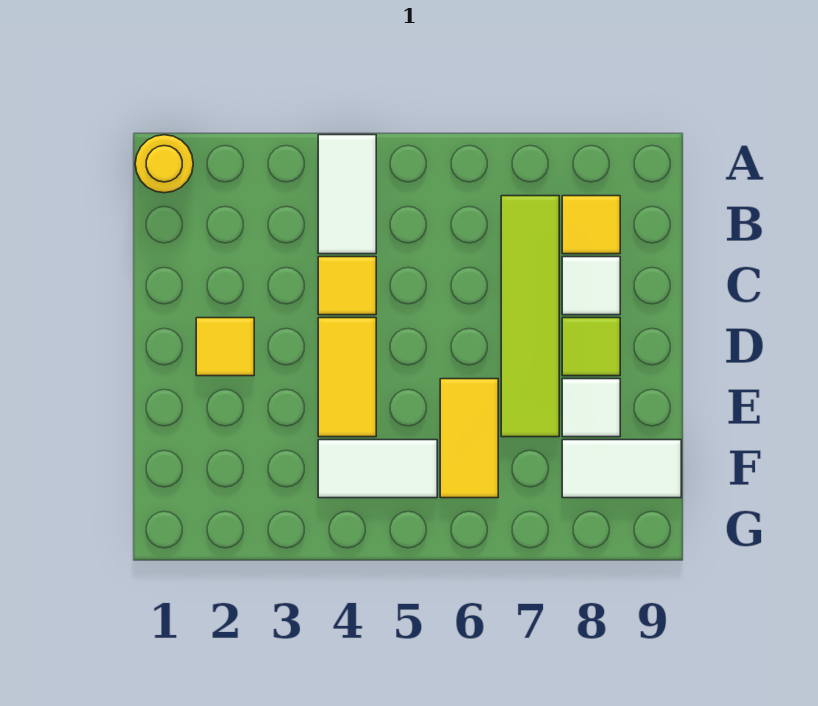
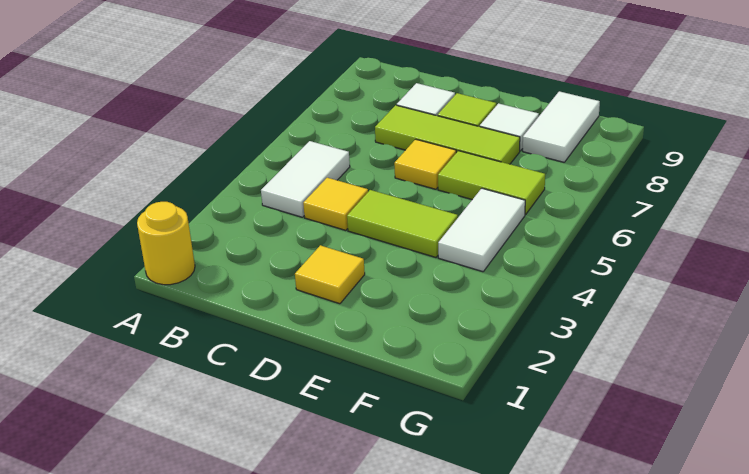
white tile A4:B4 level 1 -> white tile B4:B5 level 1
lime tile B7:E7 level 1 -> lime tile C7:E7 level 1
yellow tile B8 level 1 -> yellow tile D6 level 1
yellow tile D4:E4 level 1 -> lime tile D4:E4 level 1
yellow tile E6:F6 level 1 -> lime tile E6:F6 level 1

